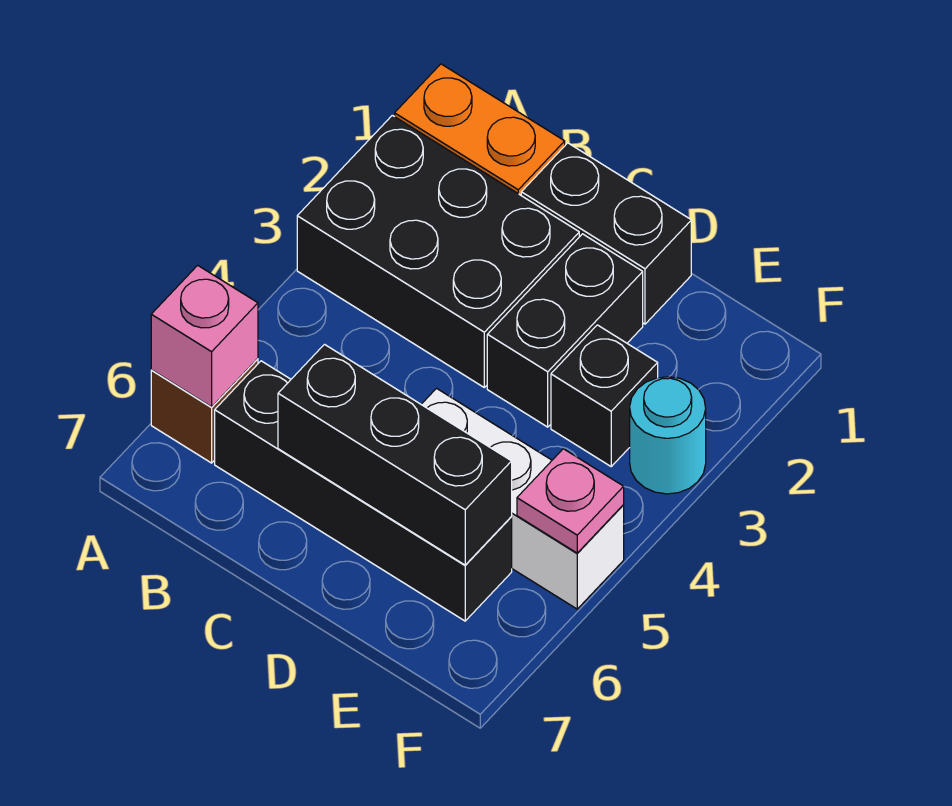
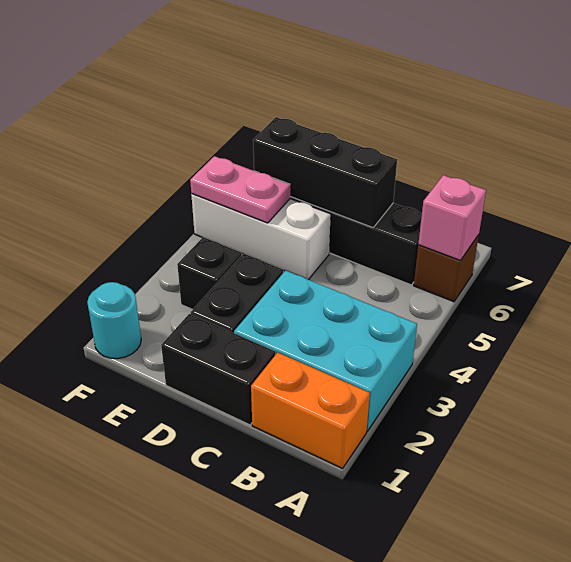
black brick A2:C3 level 1 -> cyan brick A2:C3 level 1
cyan round brick F3 level 1 -> cyan round brick F1 level 1
pink plate F5 level 2 -> pink plate E5:F5 level 2

